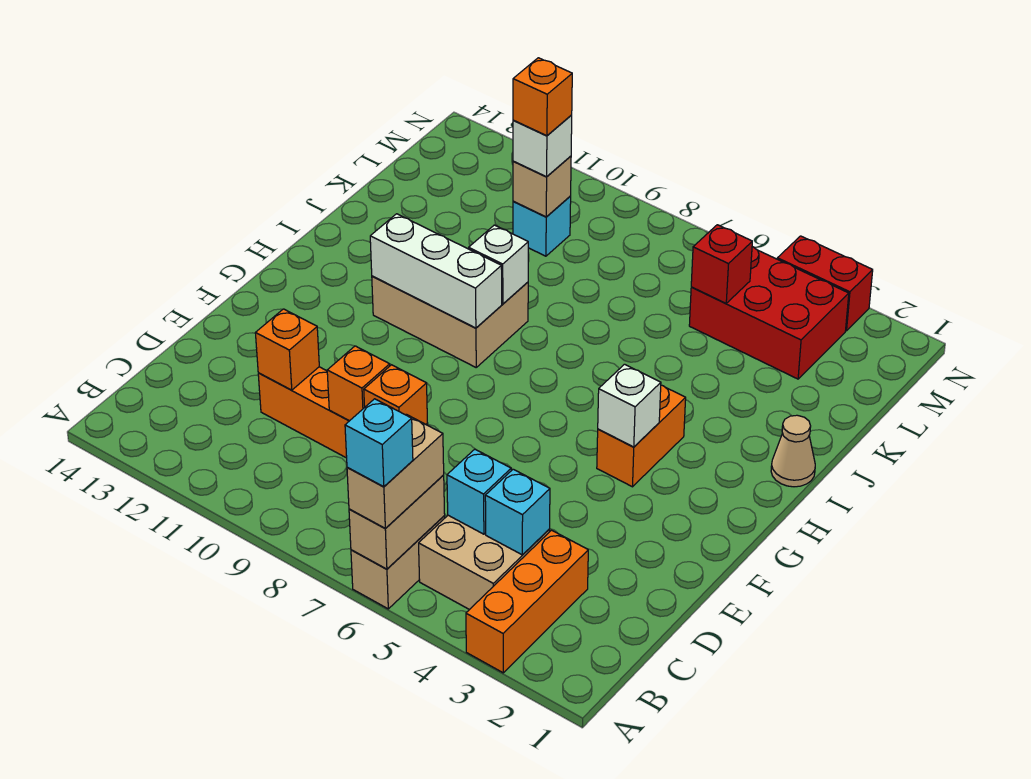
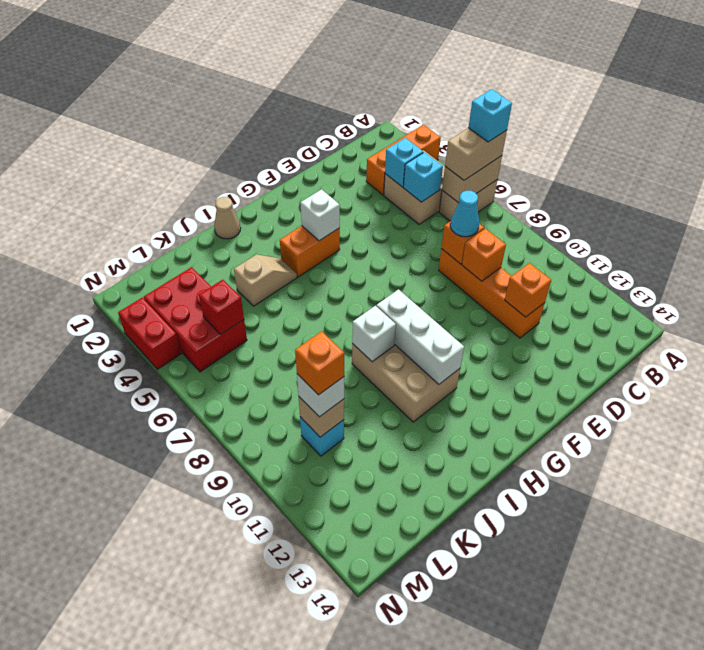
none -> cyan cone D8 level 3
none -> tan slope I4:J4 level 1 top J

